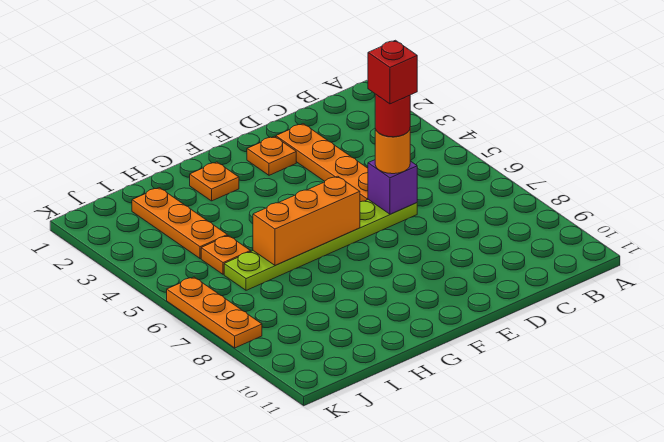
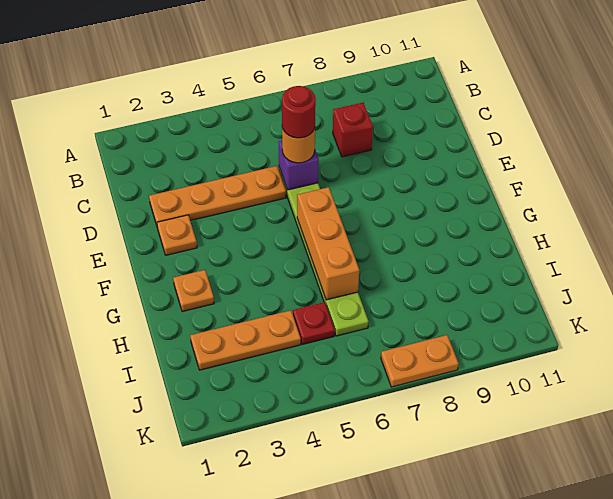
red brick D6 level 5 -> red brick C8 level 1
orange plate I5 level 1 -> red plate I5 level 1
orange plate K6:K8 level 1 -> orange plate K7:K8 level 1

